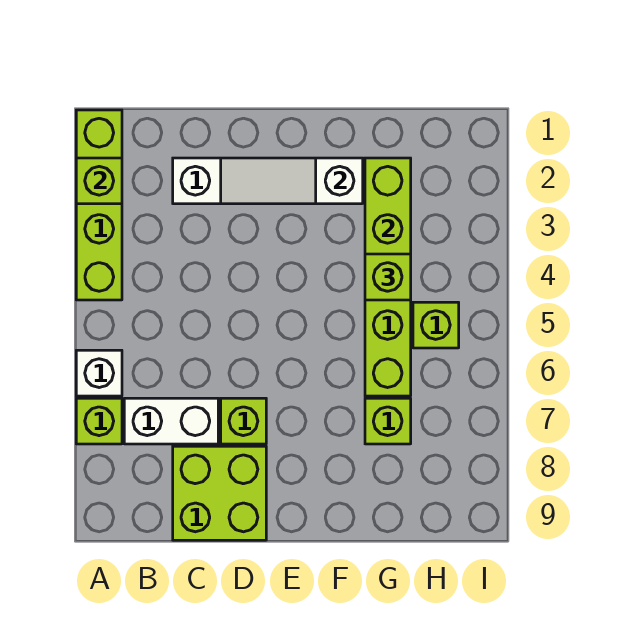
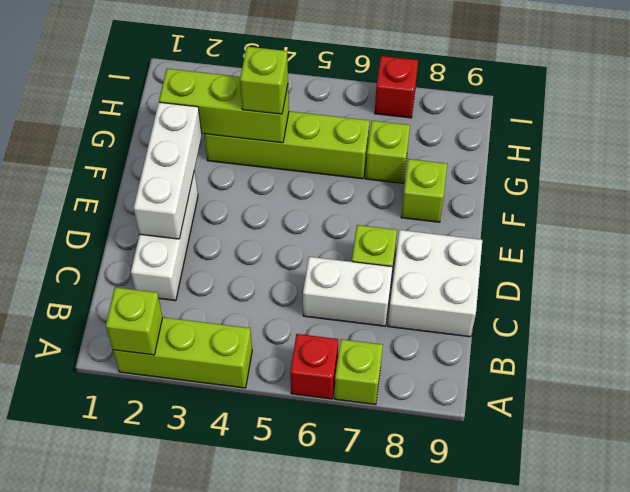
lime brick A1:A4 level 1 -> lime brick A2:A4 level 1
white brick A6 level 1 -> red brick A6 level 1
white brick B7:C7 level 1 -> white brick C6:C7 level 1
lime brick C8:D9 level 1 -> white brick C8:D9 level 1
white slope D2:F2 level 2 top F -> white brick D2:F2 level 2
lime brick H5 level 1 -> lime brick F8 level 1
none -> red brick I7 level 1

